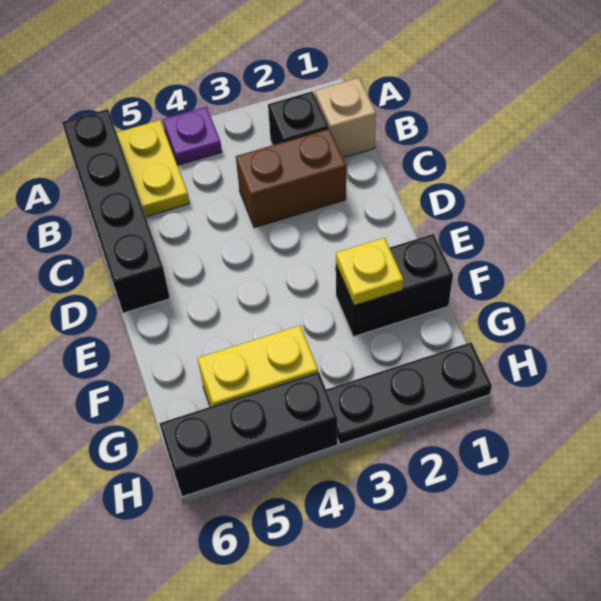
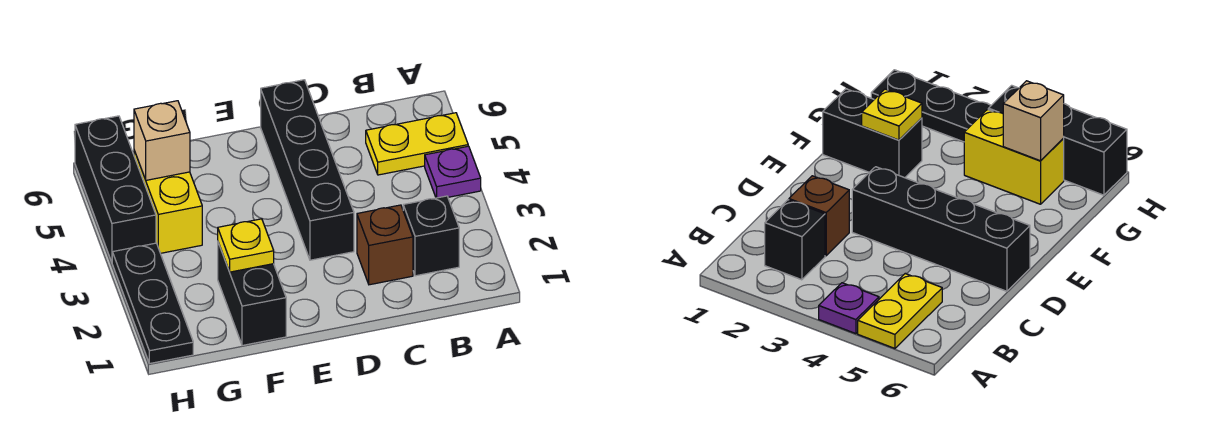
black brick A6:D6 level 1 -> black brick D3:D6 level 1
tan brick B1 level 1 -> tan brick G5 level 2
brown brick C2:C3 level 1 -> brown brick C2 level 1

